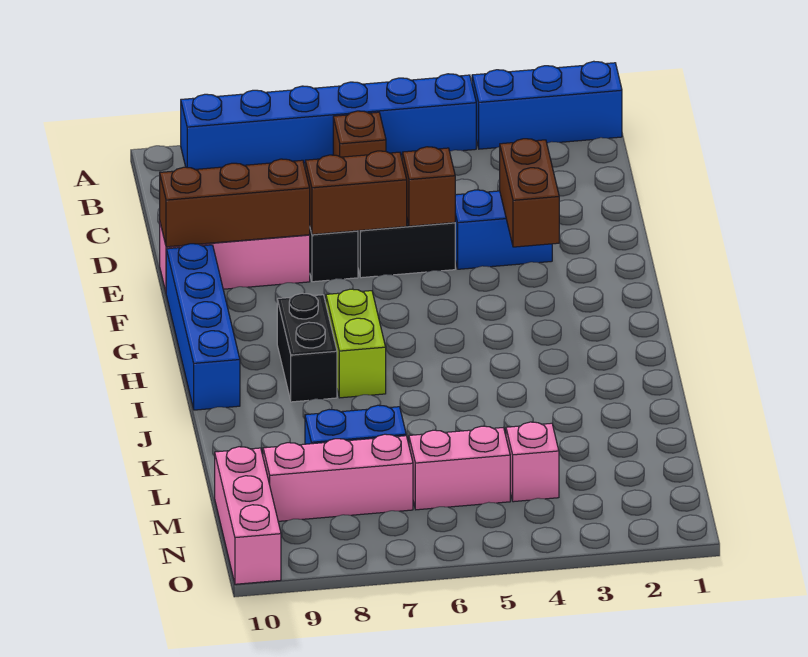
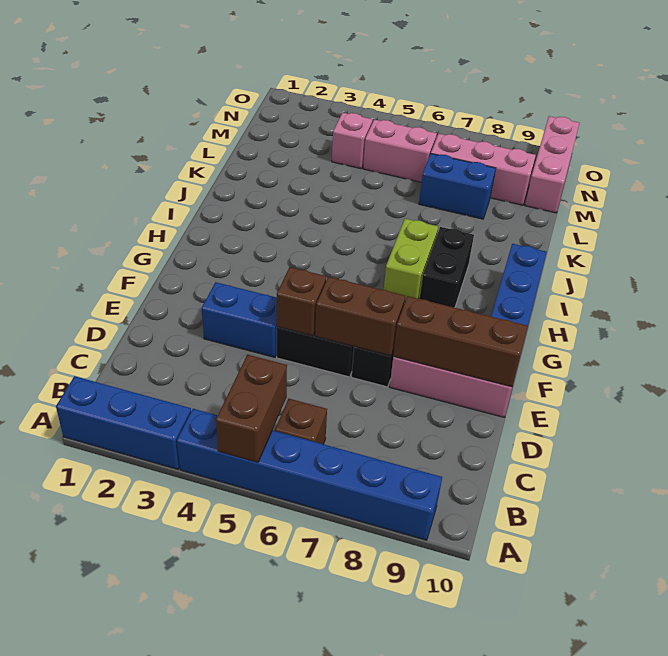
brown brick E3:F3 level 2 -> brown brick A5:B5 level 2

